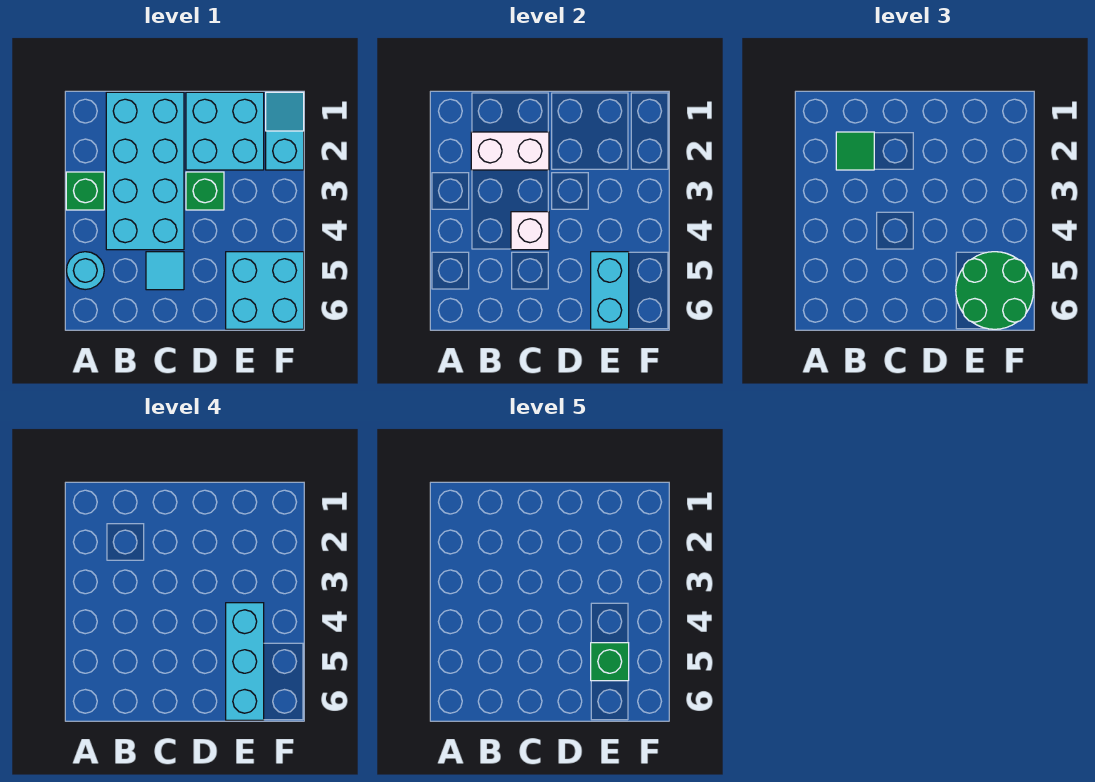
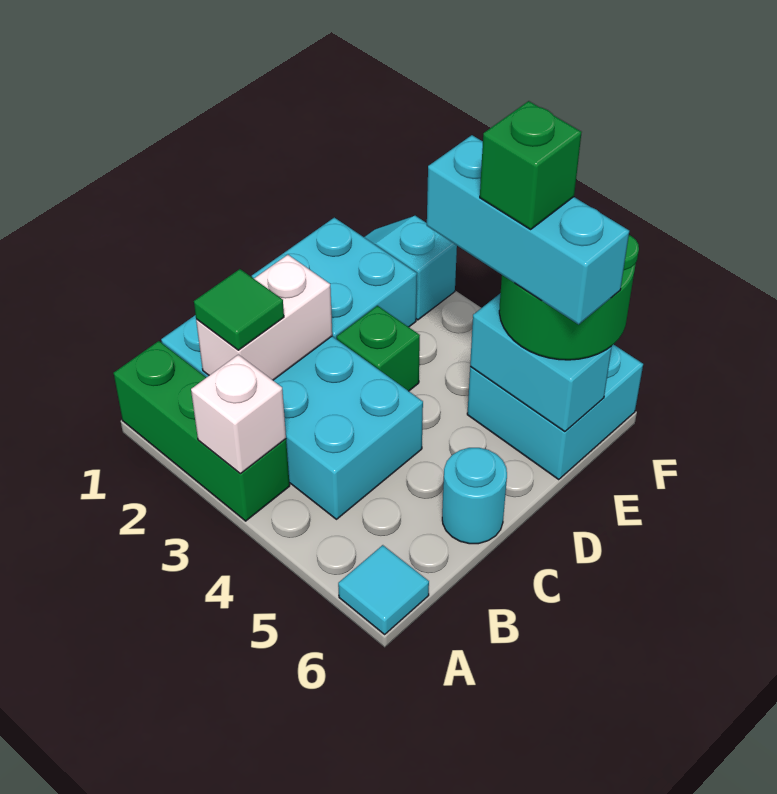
green brick A3 level 1 -> green brick A1:A3 level 1
cyan round brick A5 level 1 -> cyan round brick C6 level 1
white brick C4 level 2 -> white brick A3 level 2
cyan tile C5 level 1 -> cyan tile A6 level 1

